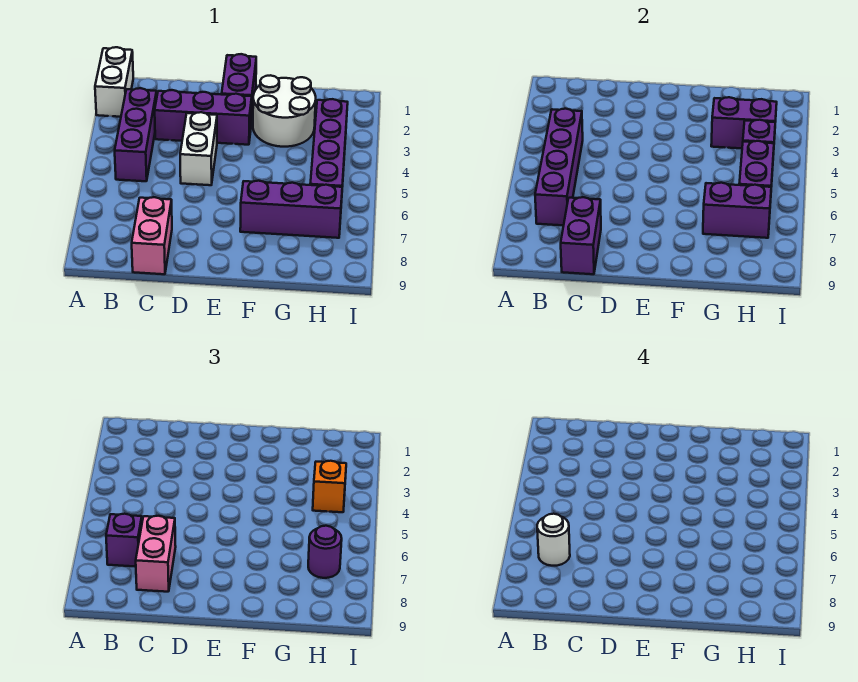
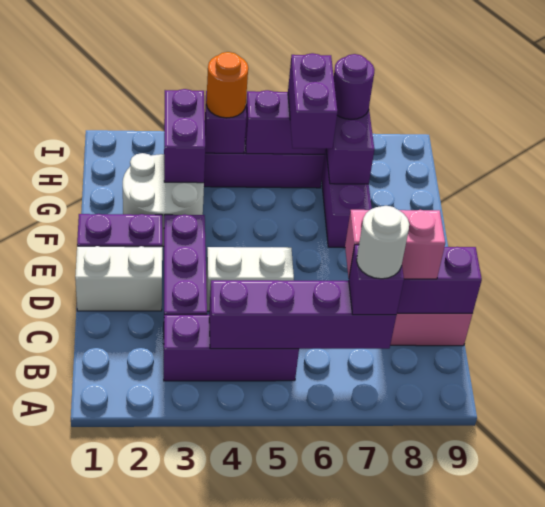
white brick A1:A2 level 1 -> white brick D1:D2 level 1
none -> purple brick G6:H6 level 3
orange brick H4 level 3 -> orange round brick H4 level 3

